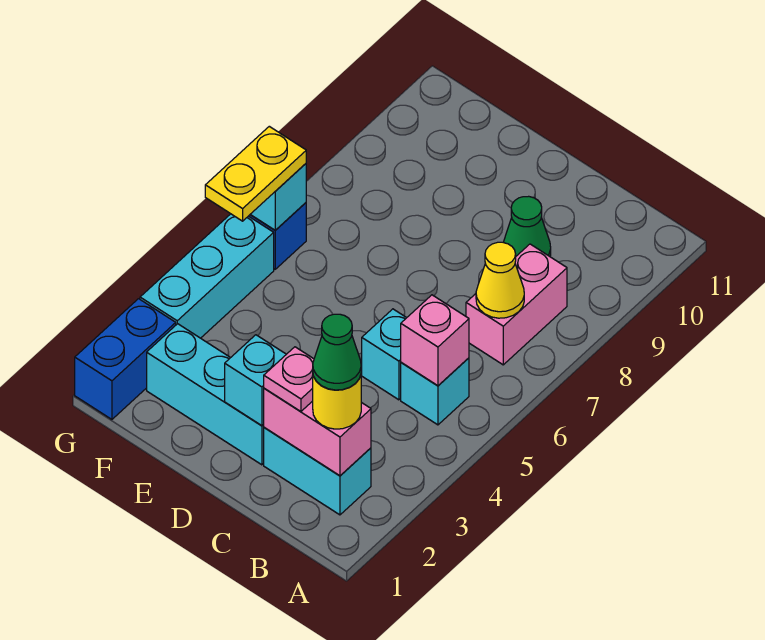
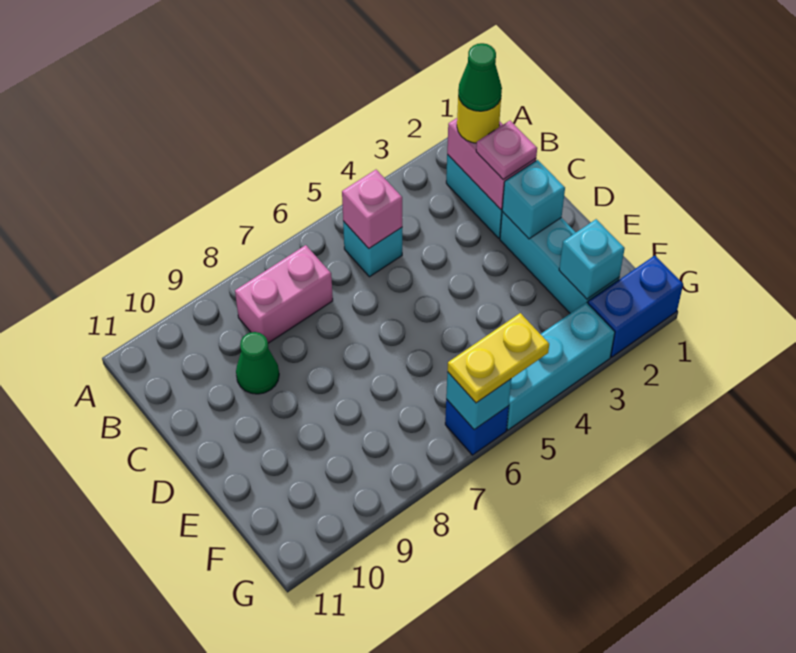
yellow cone B7 level 2 -> none
cyan brick C5 level 1 -> cyan brick F2 level 2

